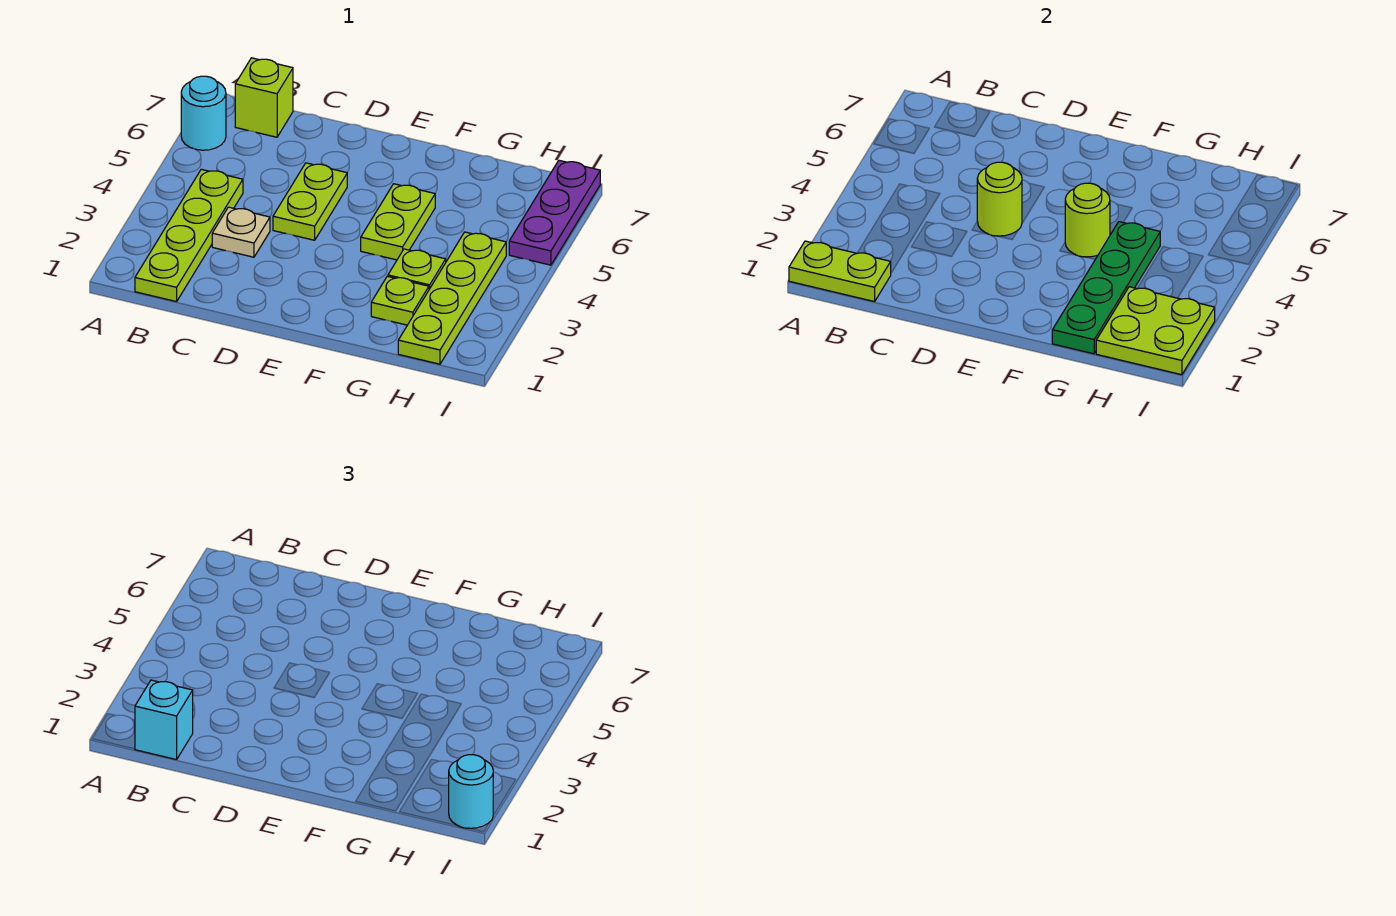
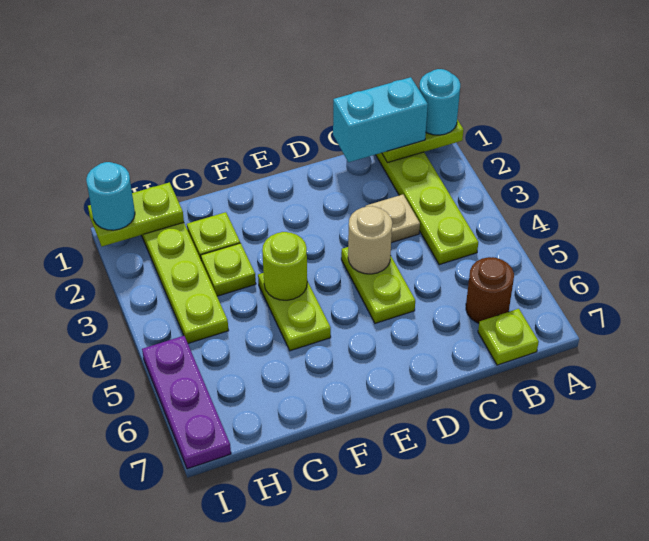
cyan round brick A6 level 1 -> cyan round brick A1 level 3
cyan brick B1 level 3 -> cyan brick B1:C1 level 3
none -> brown round brick B6 level 1
lime brick B7 level 1 -> lime plate B7 level 1
lime round brick D4 level 2 -> tan round brick D4 level 2
green plate G1:G4 level 2 -> none
lime plate H1:I2 level 2 -> lime plate H1:I1 level 2

